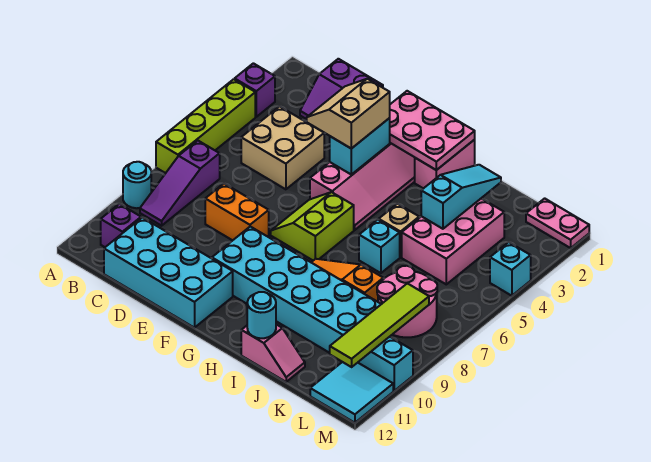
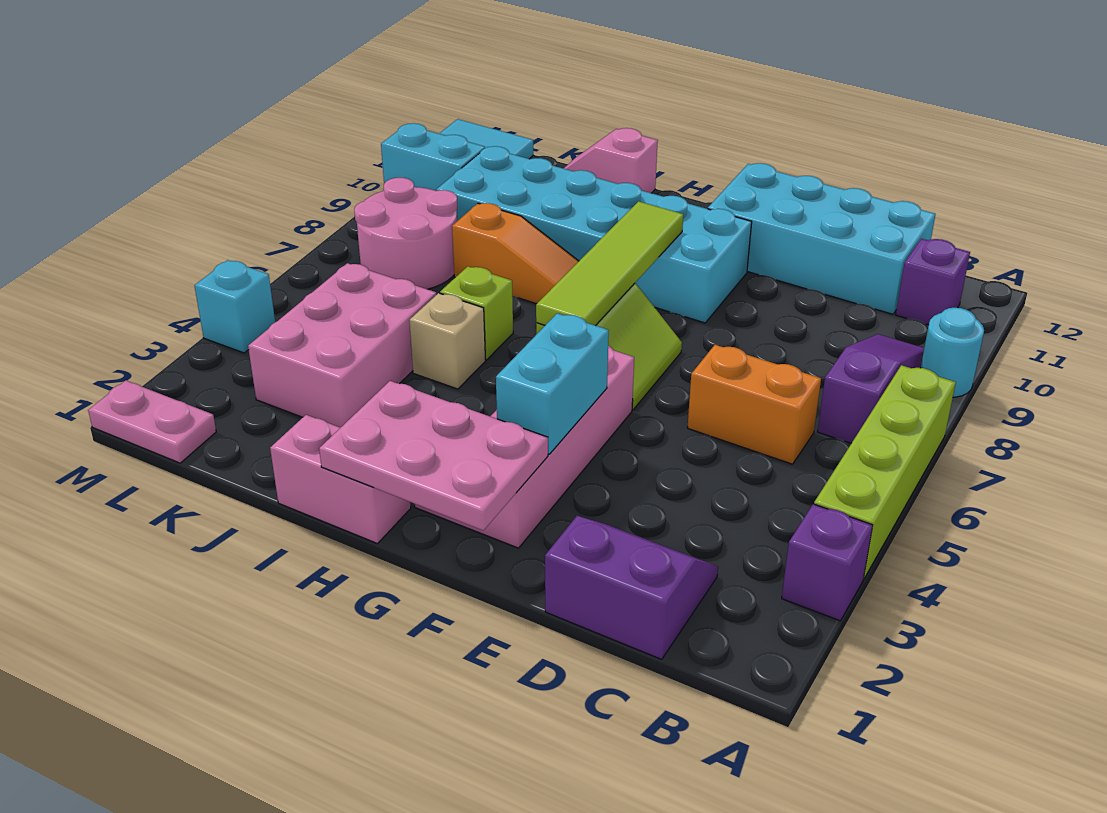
tan brick C4:D5 level 1 -> none
orange brick D8:E8 level 1 -> orange brick C6:D6 level 1
tan slope E3:F4 level 3 top F -> none
pink brick H1:H2 level 1 -> pink brick H1:I1 level 1
cyan brick I6 level 1 -> lime brick I6 level 1
cyan round brick I12 level 2 -> none
cyan slope J2:J4 level 2 top 4 -> none
lime tile L8:L11 level 2 -> lime tile G6:G9 level 2

